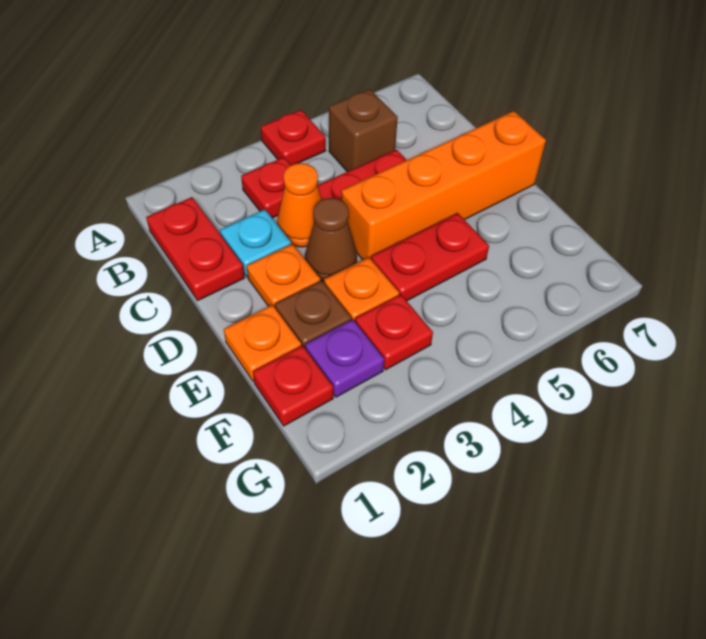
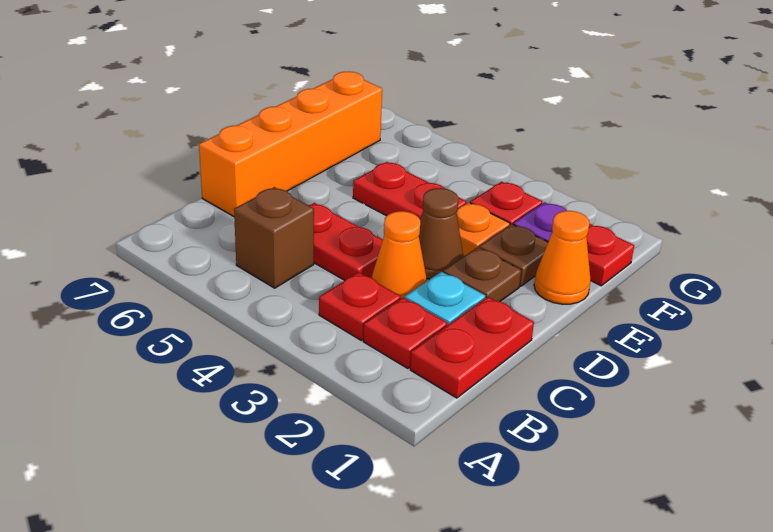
red plate A4 level 1 -> red plate B2 level 1
orange plate D2 level 1 -> brown plate D2 level 1
orange brick D4:D7 level 1 -> orange brick C7:F7 level 1
orange plate E1 level 1 -> orange cone E1 level 1

